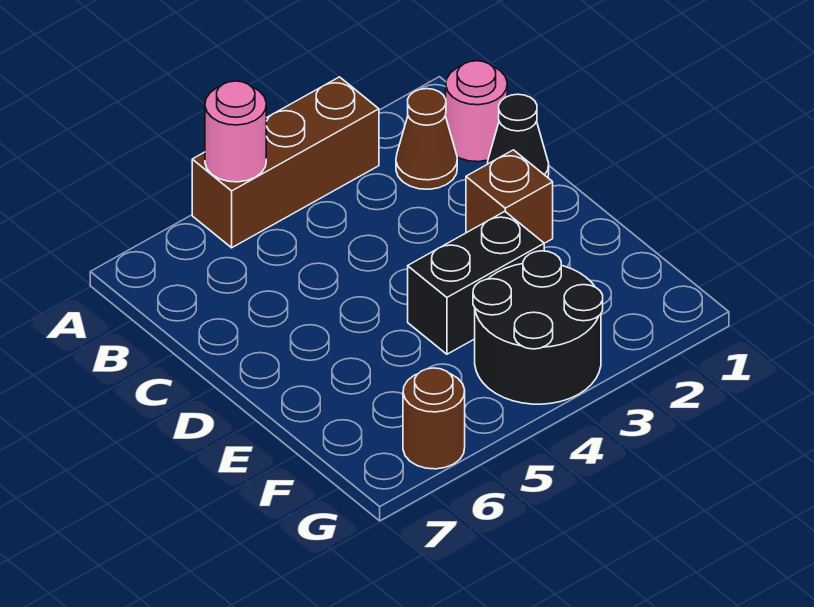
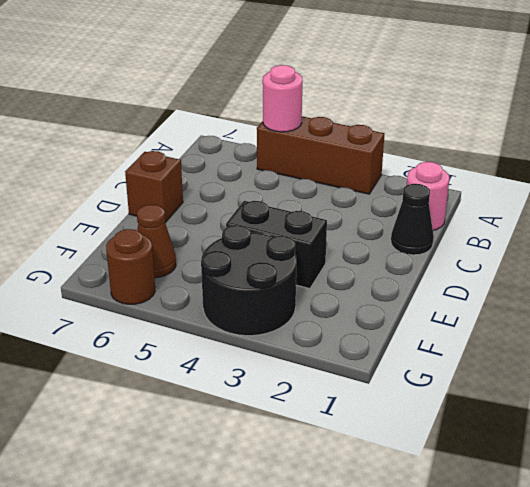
brown cone B2 level 1 -> brown cone F6 level 1
brown brick D2 level 1 -> brown brick D7 level 1

